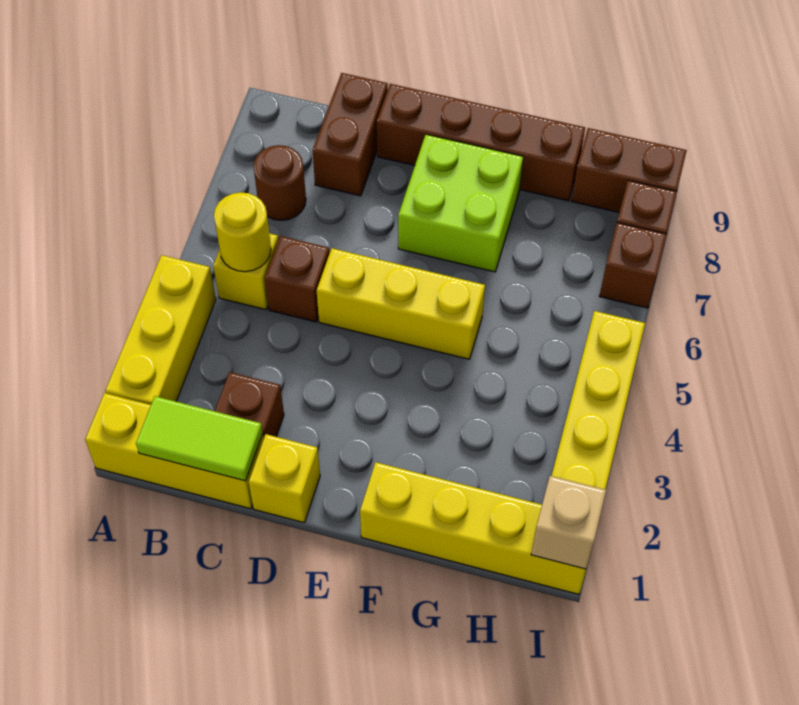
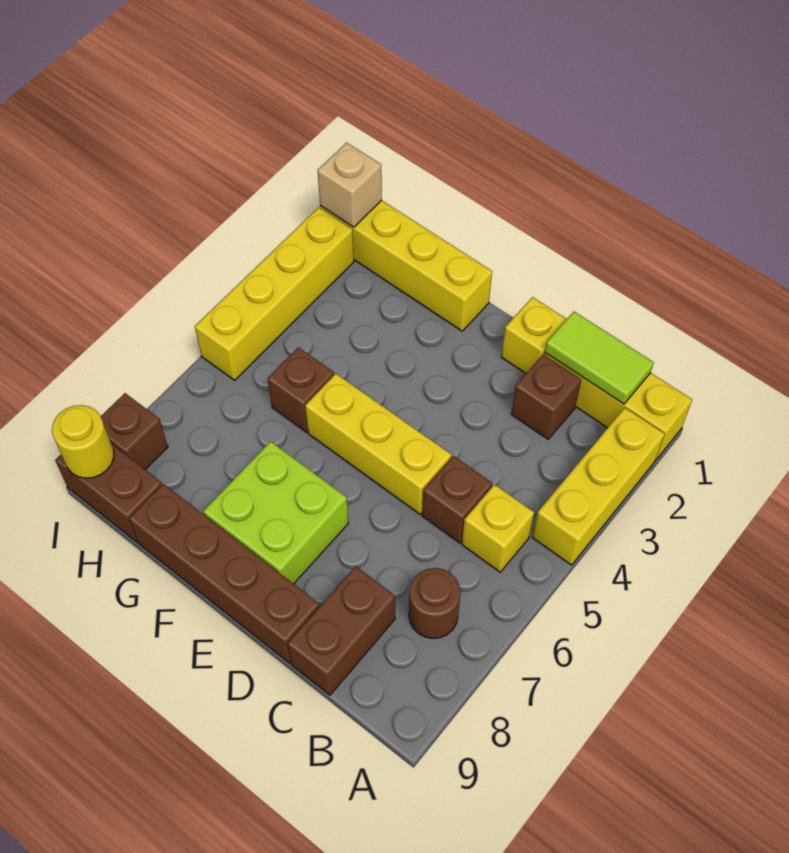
yellow round brick B5 level 2 -> yellow round brick I9 level 2
brown brick I7 level 1 -> brown brick G5 level 1

